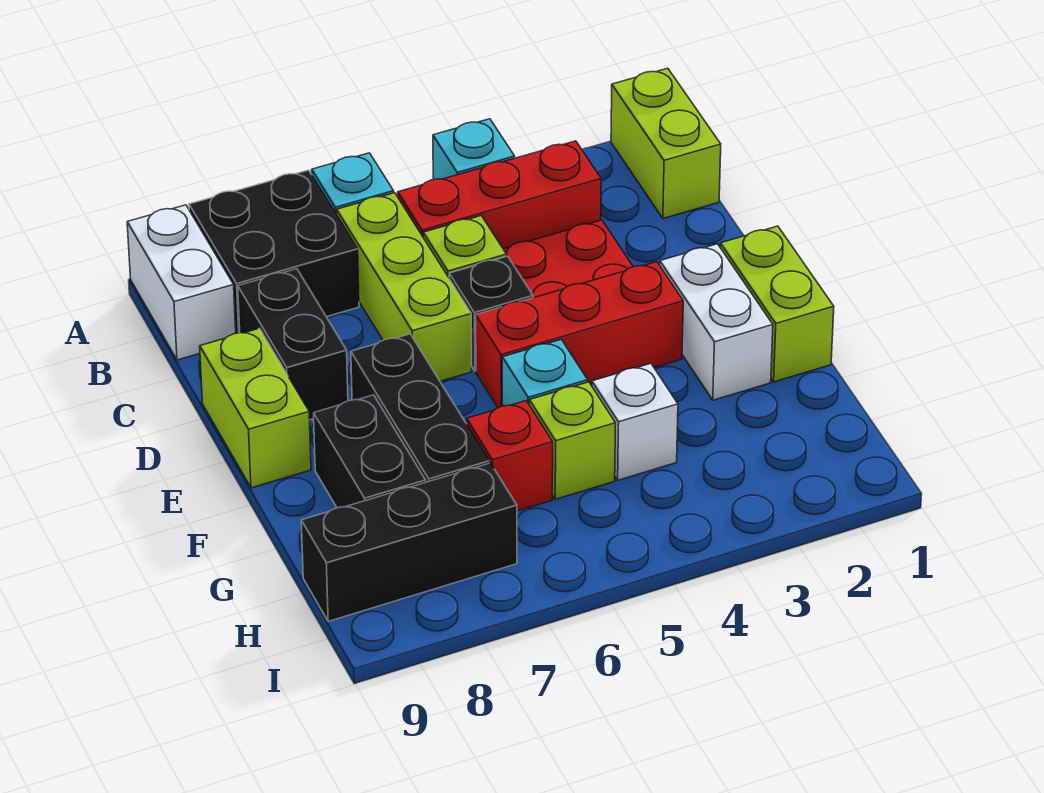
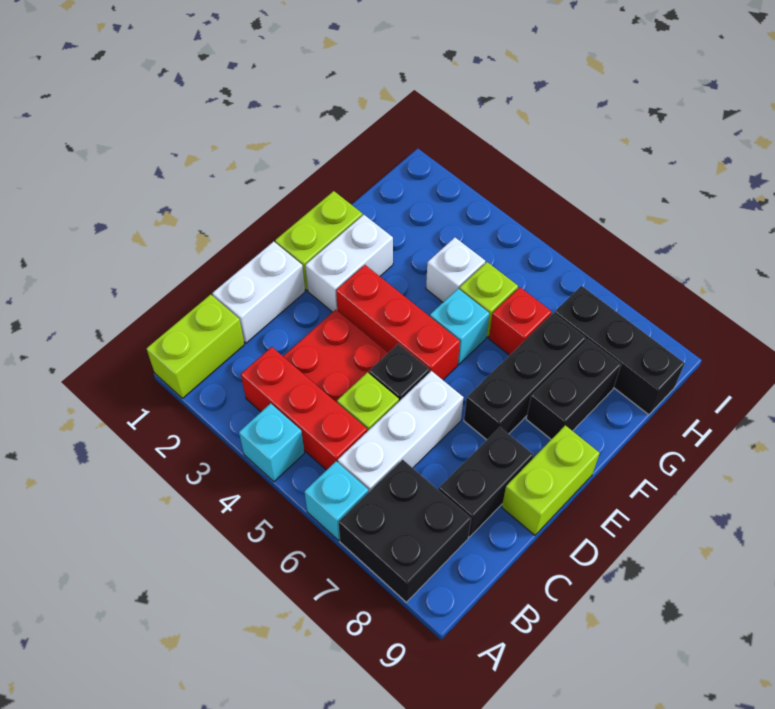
white brick A9:B9 level 1 -> white brick C1:D1 level 1
lime brick B6:D6 level 1 -> white brick B6:D6 level 1

